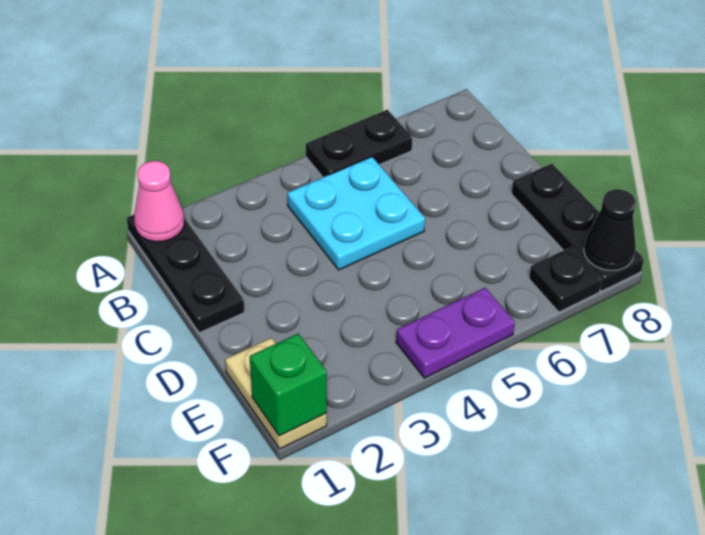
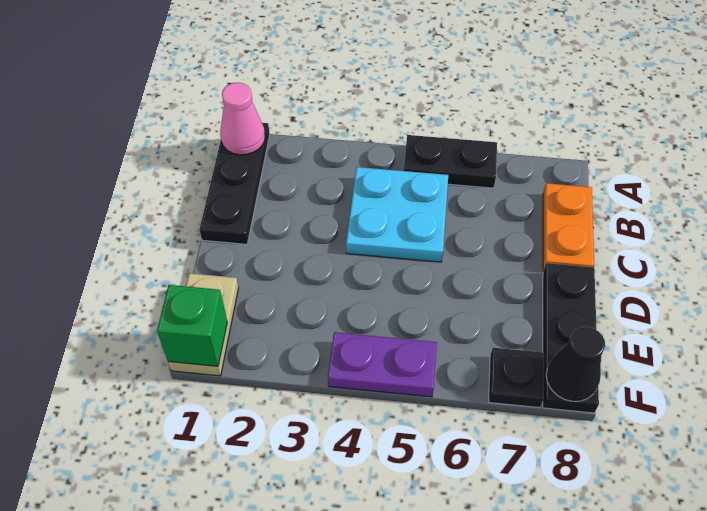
none -> orange plate B8:C8 level 1

